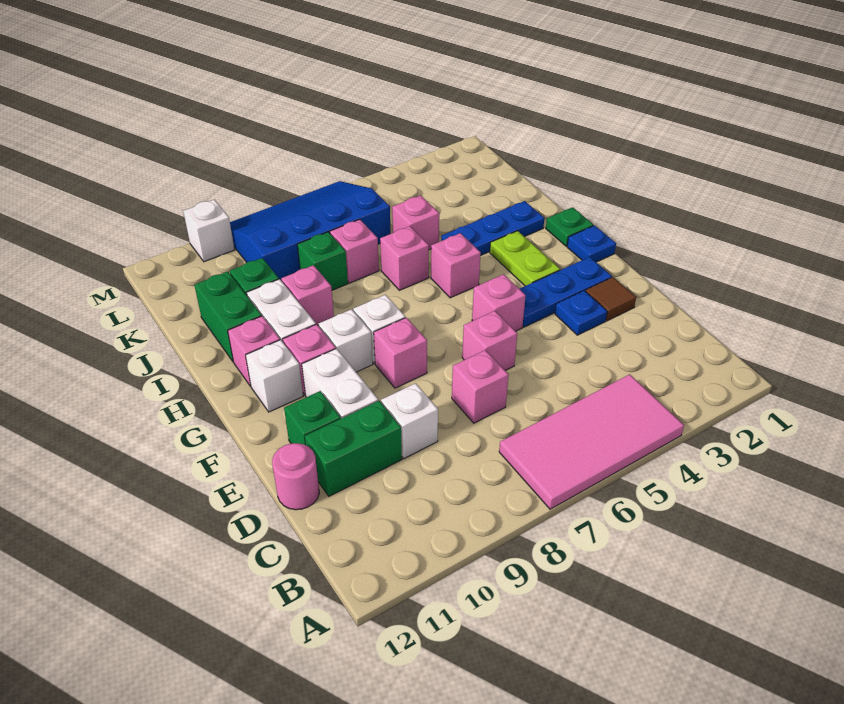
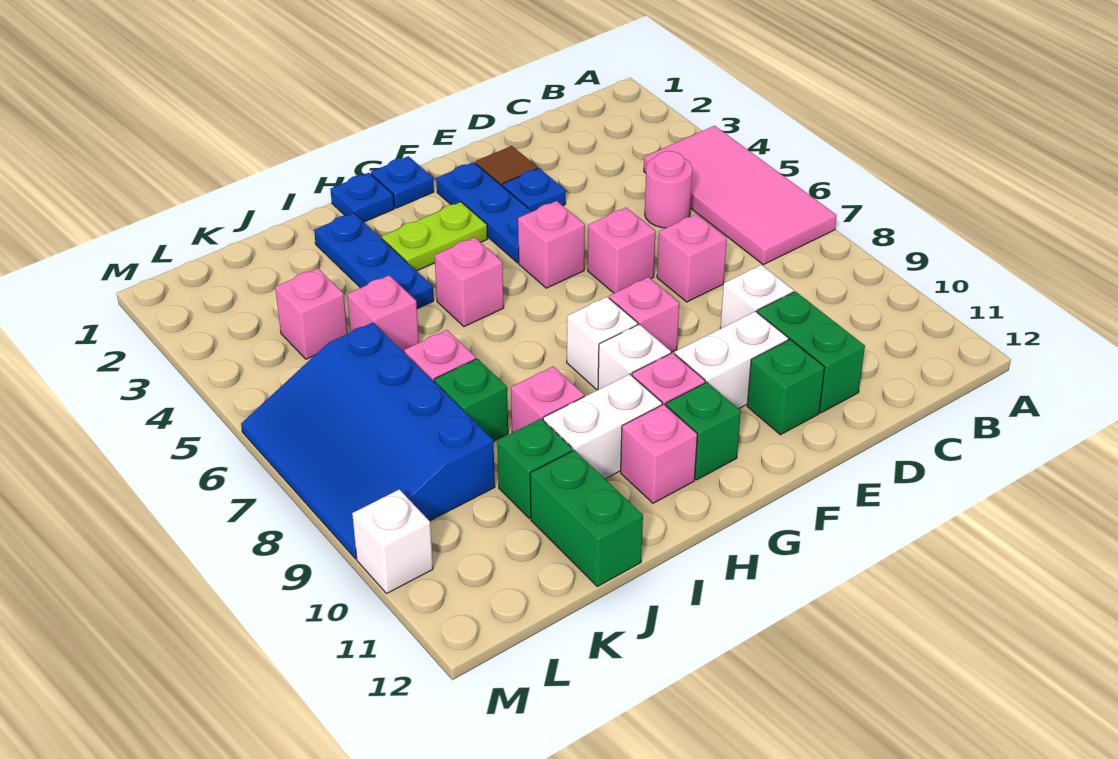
pink round brick D12 level 1 -> pink round brick C5 level 1
white brick G11 level 1 -> green brick G11 level 1
green plate H1 level 1 -> blue plate H1 level 1
pink brick I6 level 1 -> pink brick K4 level 1
green brick I11:J11 level 1 -> green brick J11:J12 level 1

